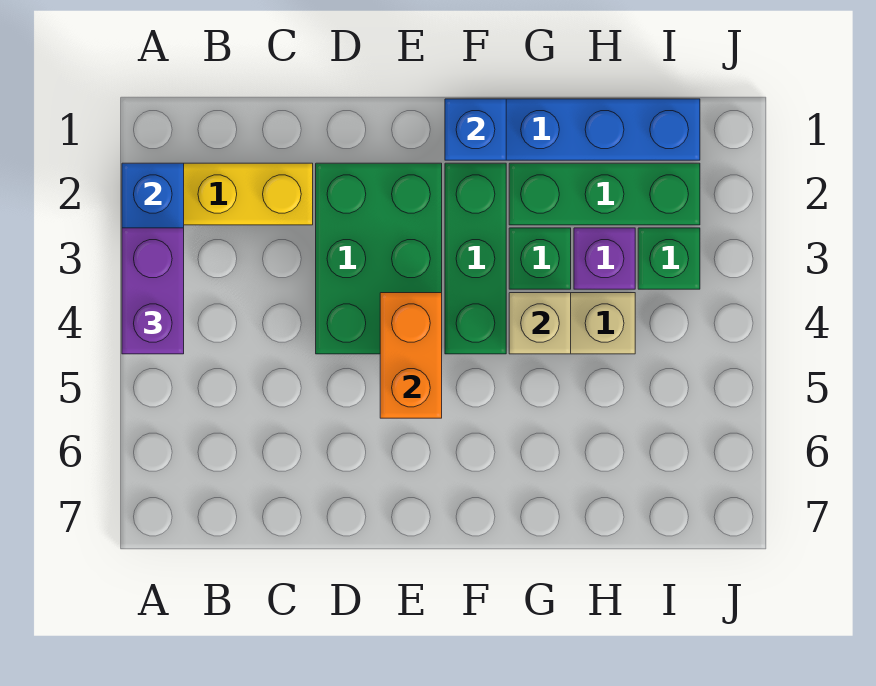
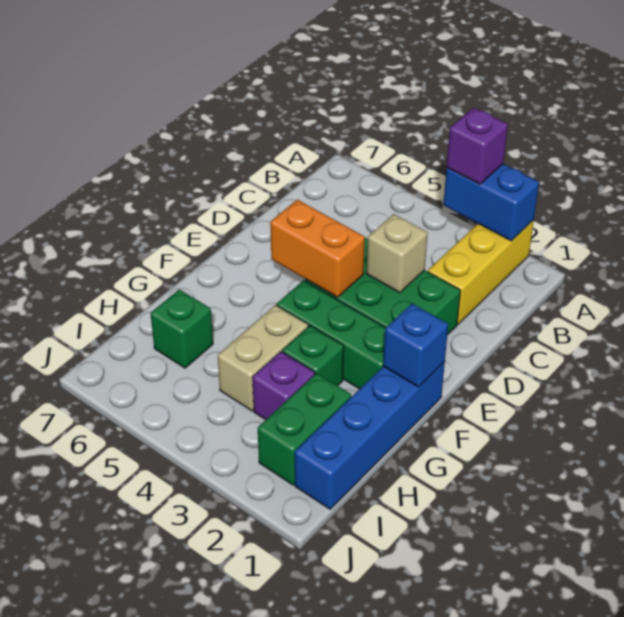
purple brick A3:A4 level 3 -> purple brick A3 level 3
green brick G2:I2 level 1 -> green brick H2:I2 level 1
tan brick G4 level 2 -> tan brick D3 level 2
green brick I3 level 1 -> green brick H6 level 1

